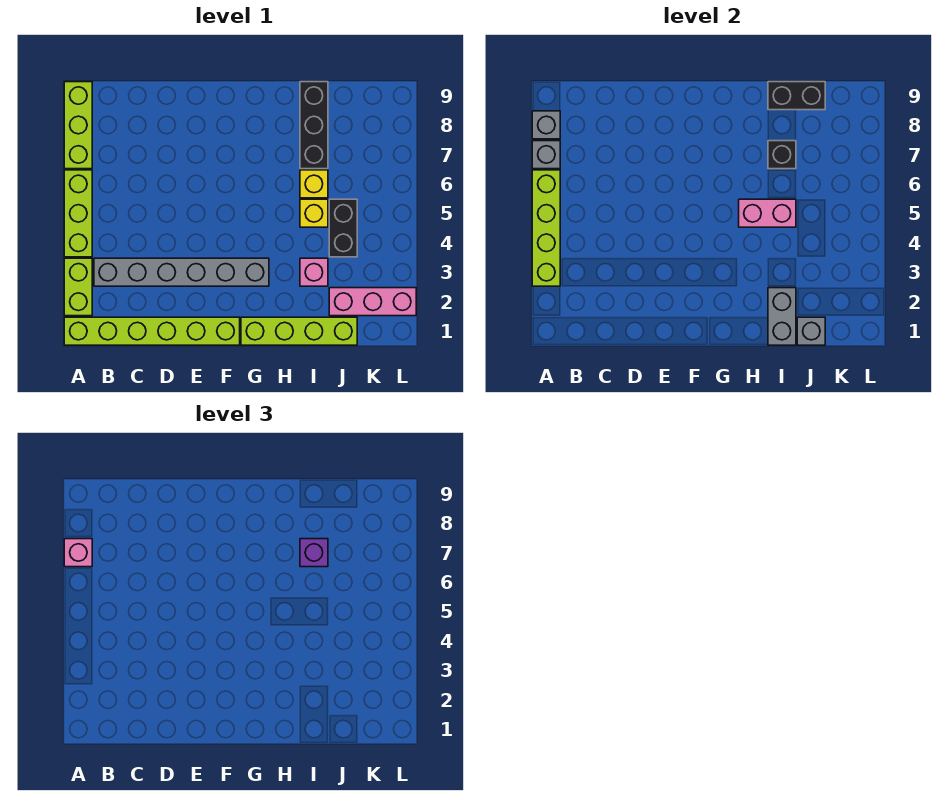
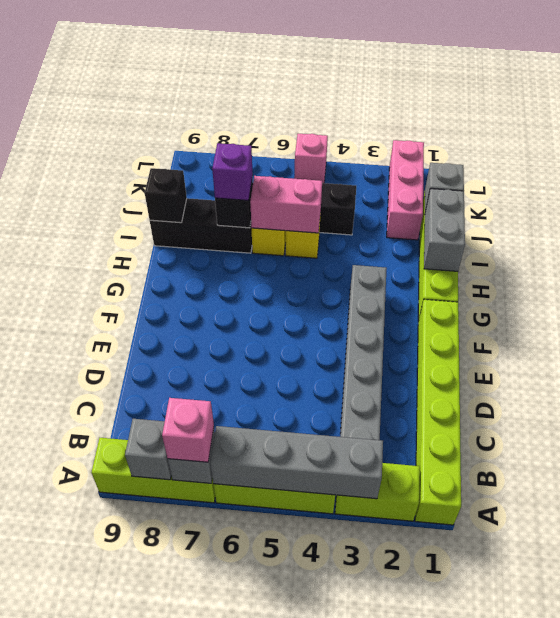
lime brick A3:A6 level 2 -> grey brick A3:A6 level 2
pink brick H5:I5 level 2 -> pink brick I5:I6 level 2
grey brick I1:I2 level 2 -> grey brick H1:I1 level 2
pink brick I3 level 1 -> pink brick L5 level 1
black brick I9:J9 level 2 -> black brick I9 level 2

